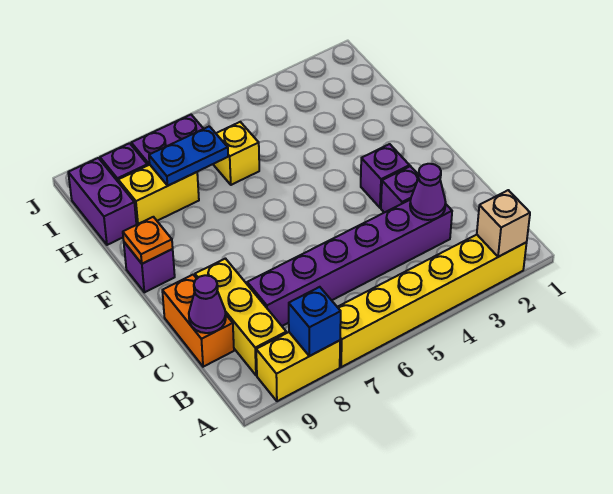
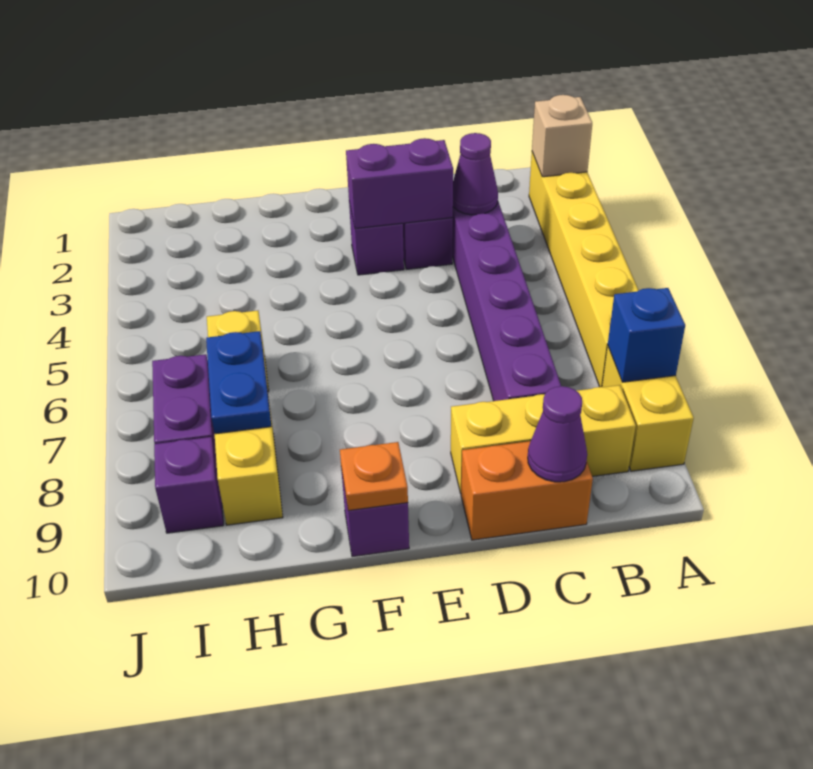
purple brick H10:I10 level 1 -> purple brick D3:E3 level 2

